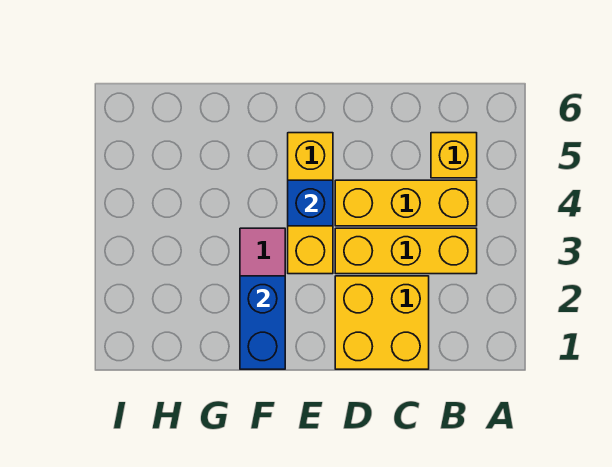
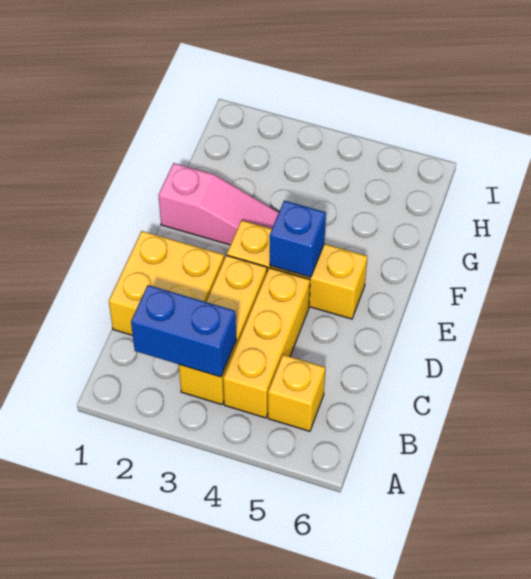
blue brick F1:F2 level 2 -> blue brick B2:B3 level 2

